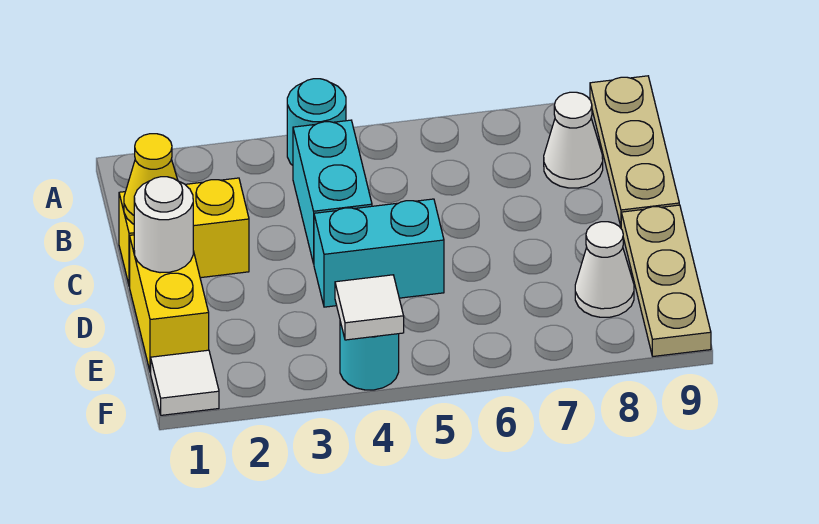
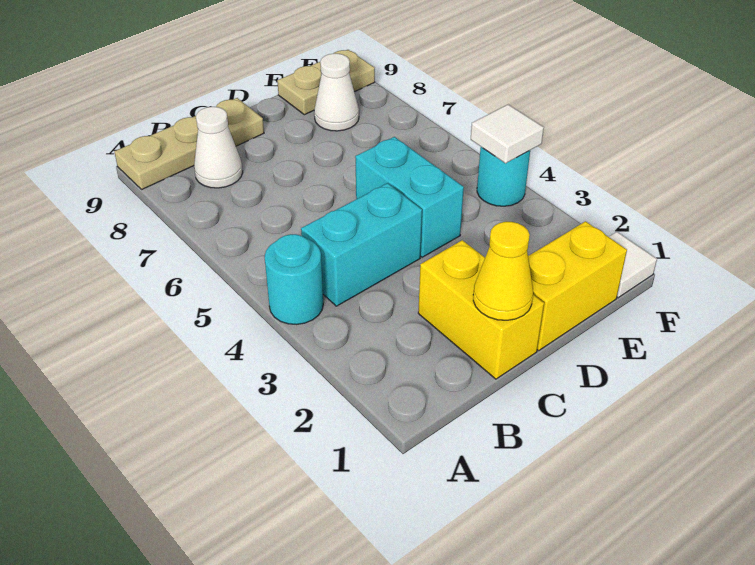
white round brick D1 level 2 -> none
tan plate D9:F9 level 1 -> tan plate E9:F9 level 1

